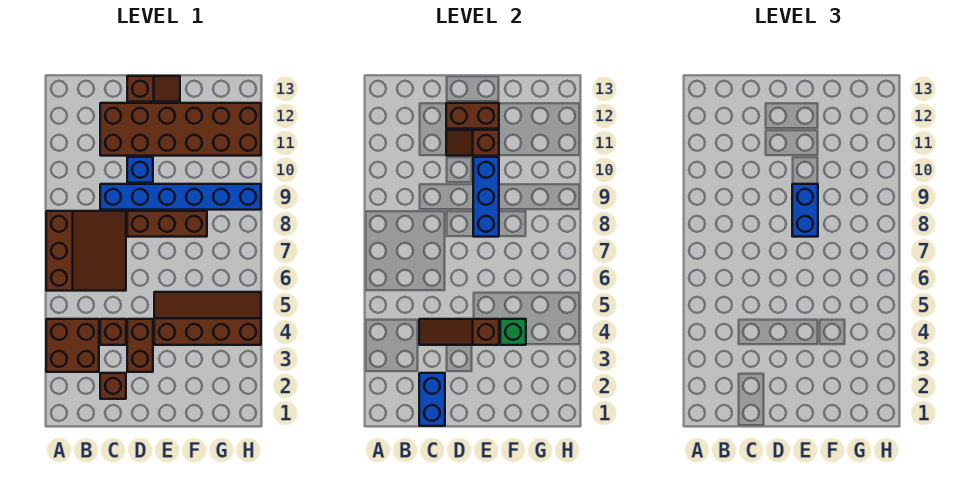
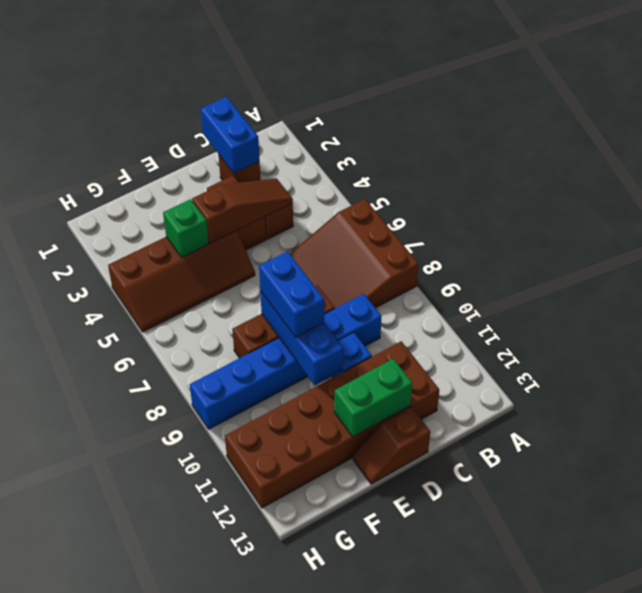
brown brick A3:B4 level 1 -> none
brown slope D11:E11 level 2 top E -> none
brown brick D12:E12 level 2 -> green brick D12:E12 level 2

